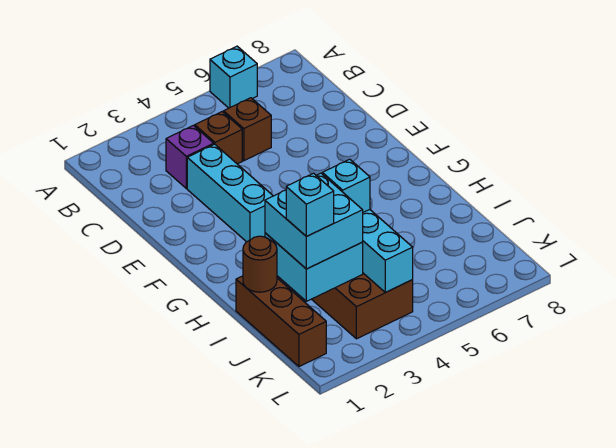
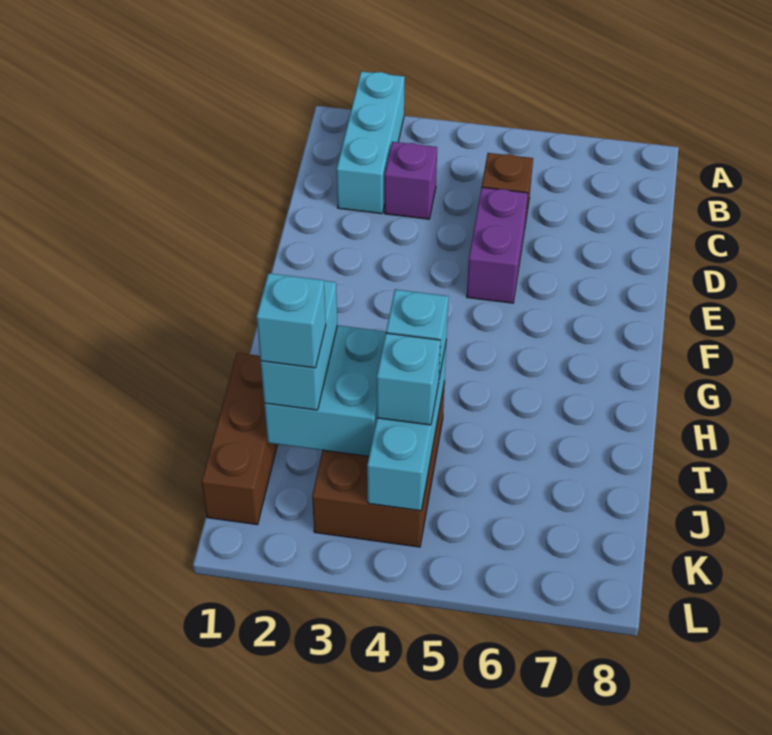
cyan brick A6 level 1 -> cyan brick J4 level 3
brown brick C4 level 1 -> none
cyan brick D3:F3 level 1 -> cyan brick A2:C2 level 1
none -> purple brick D5:E5 level 1
brown round brick I1 level 2 -> none
cyan brick I2:J3 level 3 -> cyan brick I2:J2 level 3

